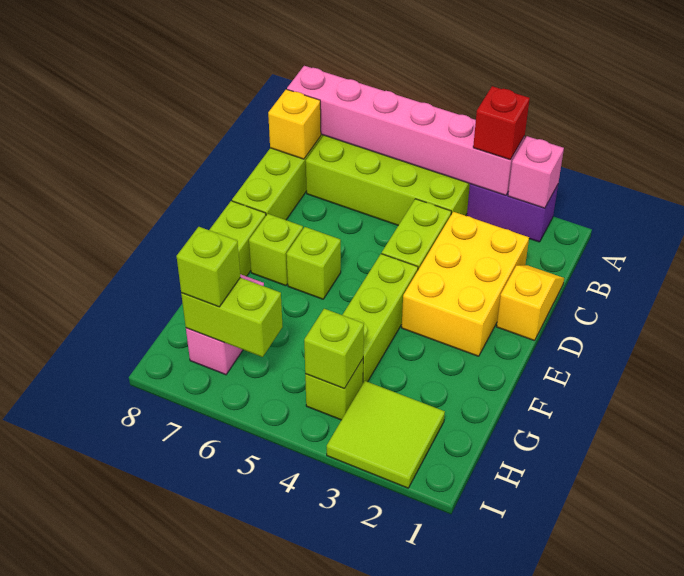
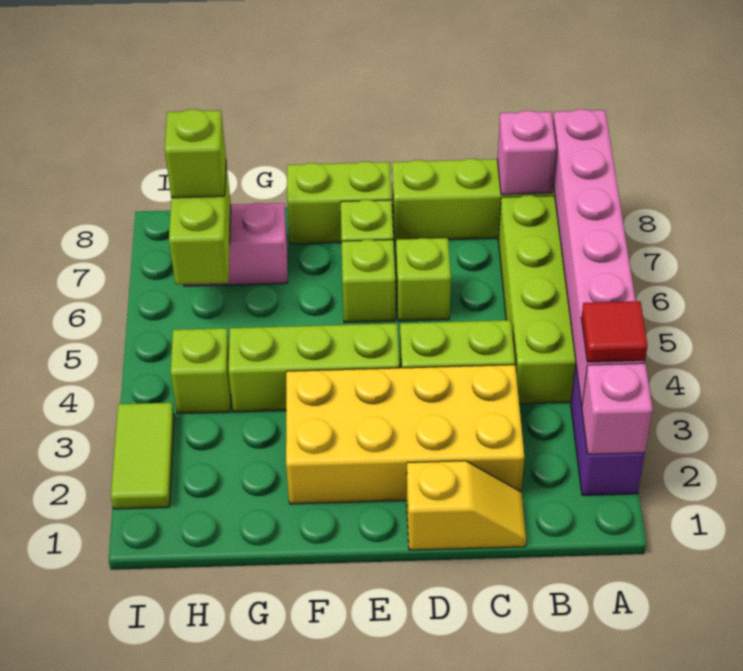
red brick A3 level 3 -> red tile A3 level 3
yellow brick B8 level 2 -> pink brick B8 level 2
yellow brick C2:E3 level 1 -> yellow brick C2:F3 level 1
lime tile H2:I3 level 1 -> lime tile I2:I3 level 1
lime brick H4 level 2 -> lime brick D6 level 1

